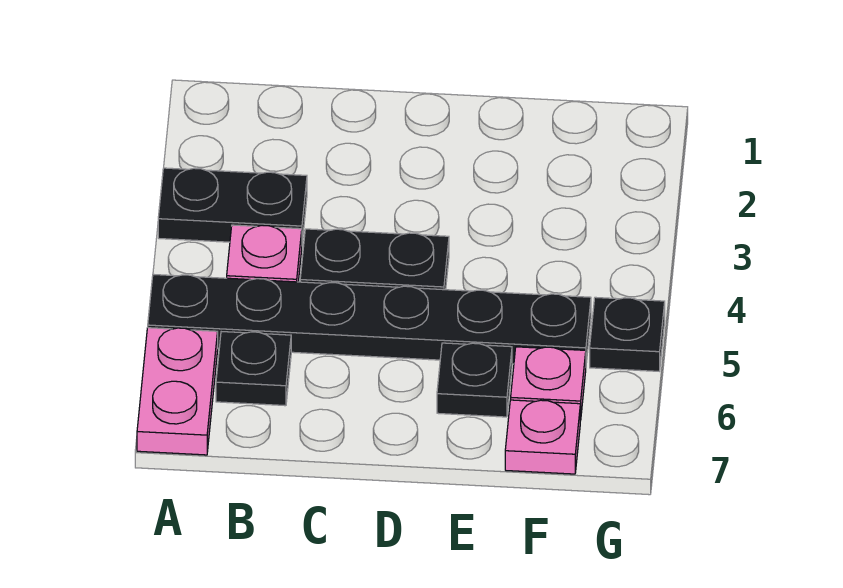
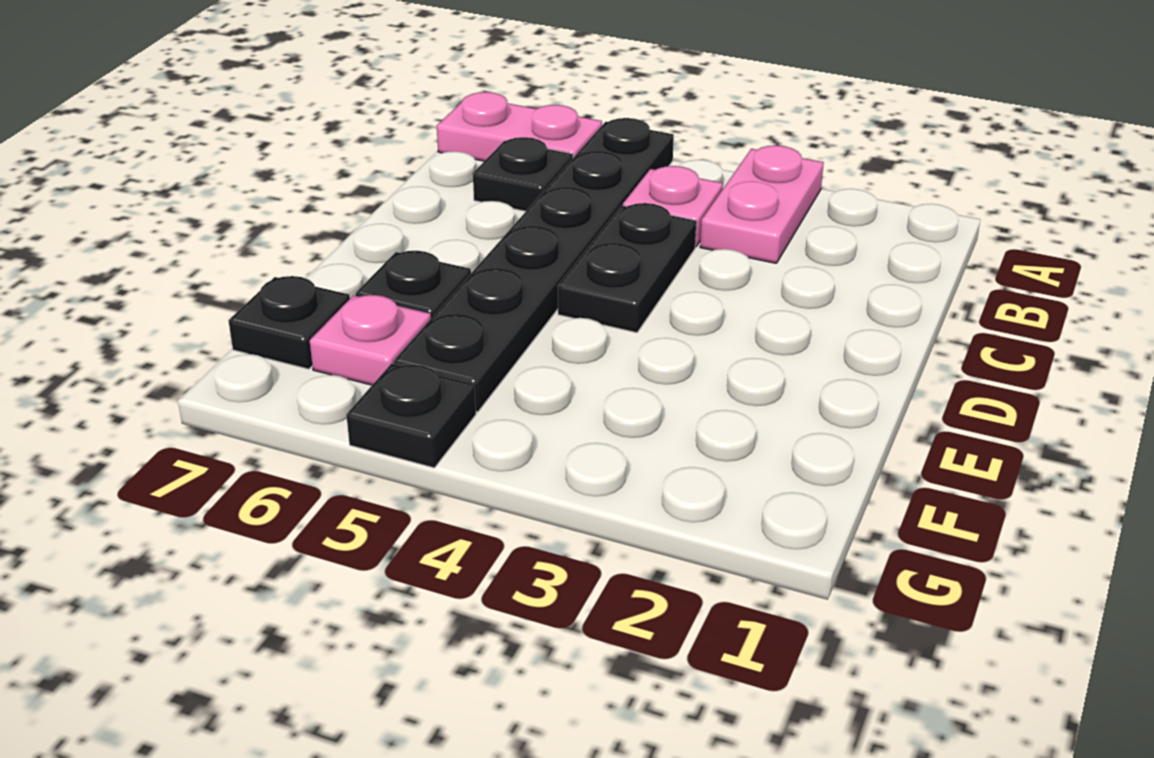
black plate A3:B3 level 1 -> pink plate A3:B3 level 1
pink plate F7 level 1 -> black plate F7 level 1

